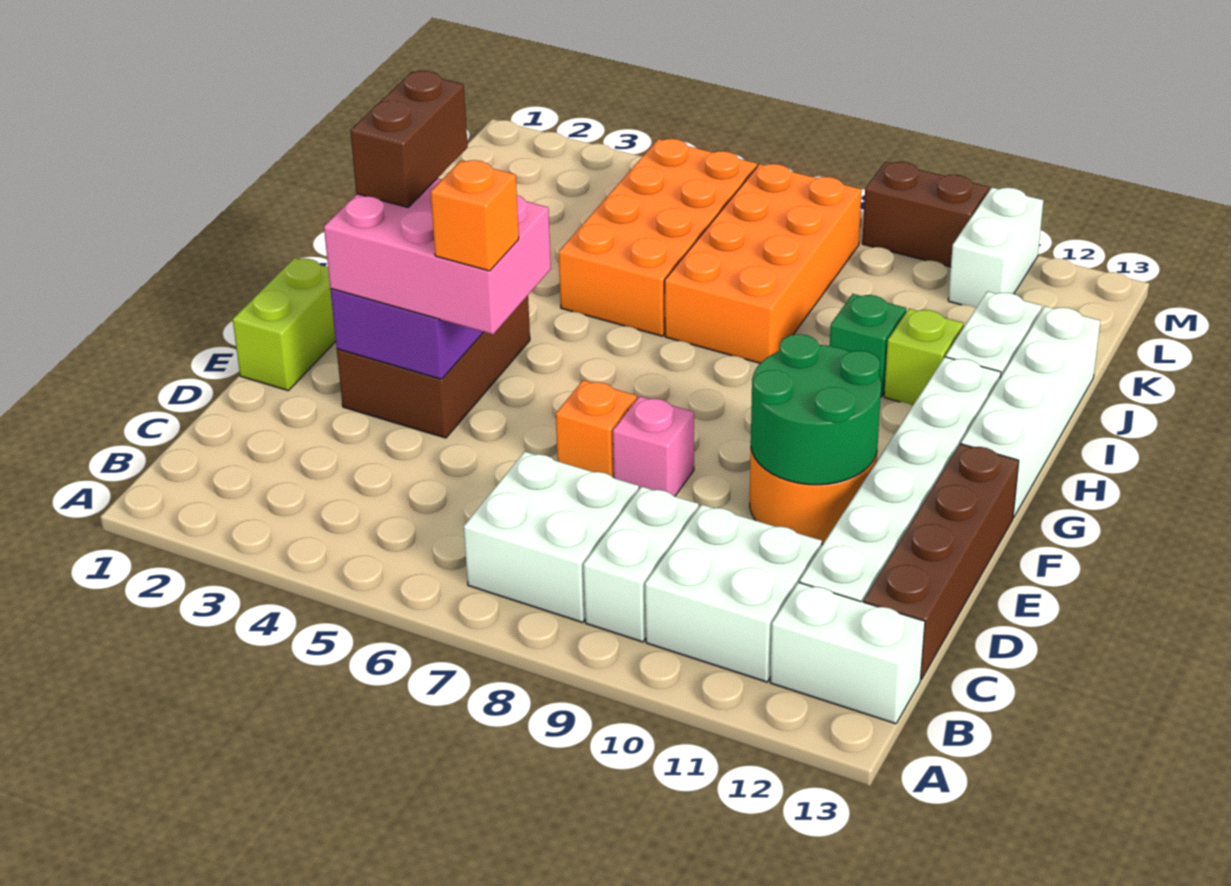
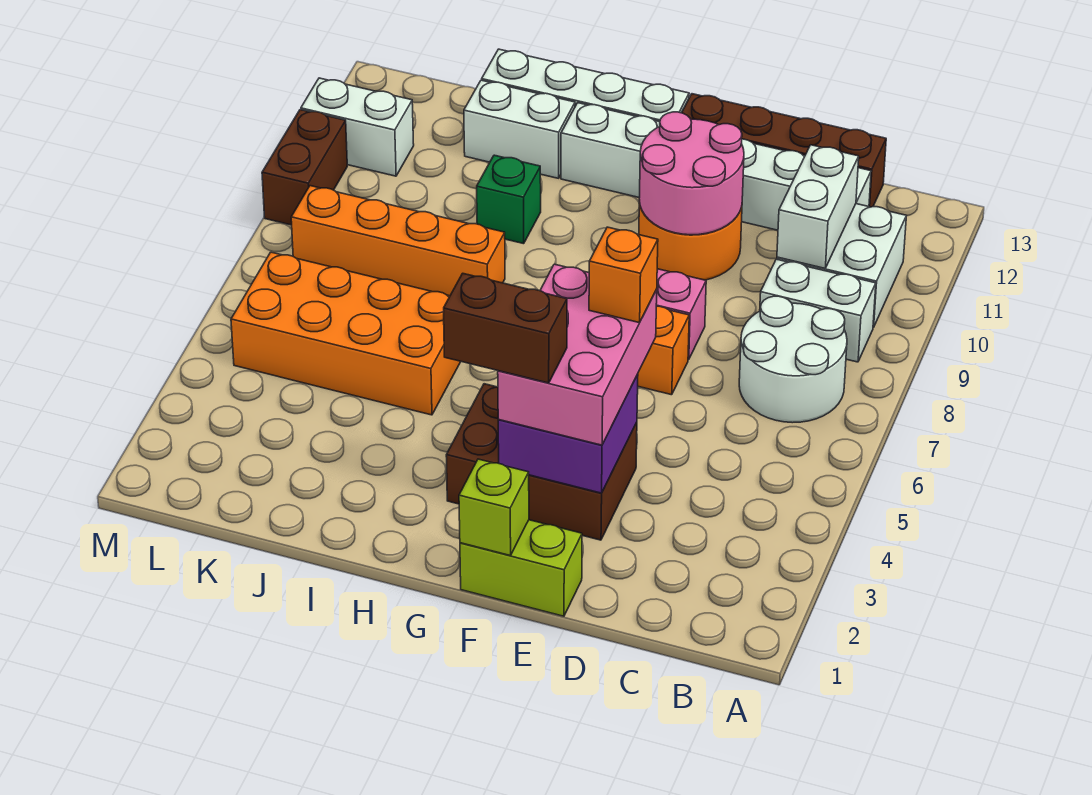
white brick B7:C8 level 1 -> white round brick B7:C8 level 1
white brick B12:B13 level 1 -> white brick C10:C11 level 2
green round brick E10:F11 level 2 -> pink round brick E10:F11 level 2
orange brick I7:L8 level 1 -> orange brick I8:L8 level 1
lime brick I11 level 1 -> lime brick F1 level 2

